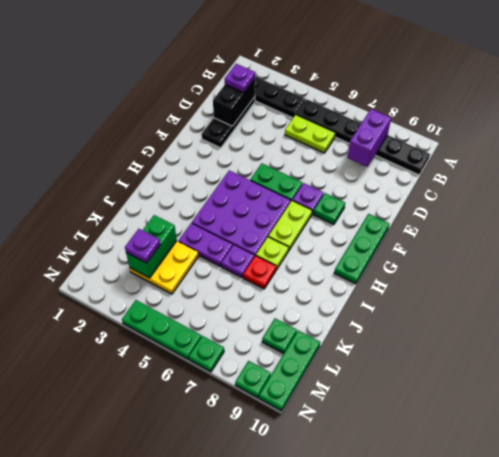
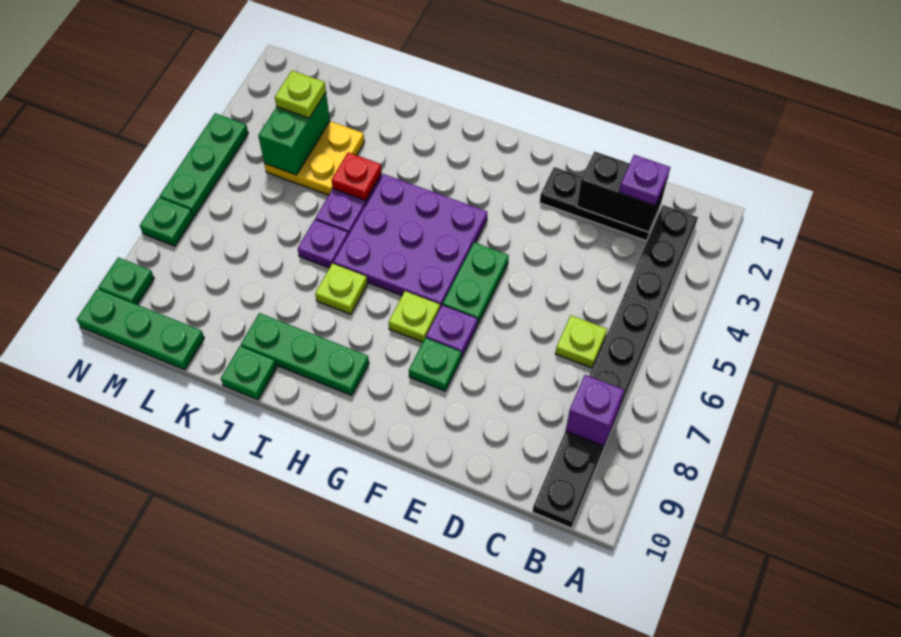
purple brick B8:C8 level 2 -> purple brick B8 level 2
lime plate C5:C6 level 1 -> lime plate C6 level 1
green plate F10:H10 level 1 -> green plate H9:J9 level 1
lime plate G7:H7 level 1 -> lime plate G7 level 1
red plate J7 level 1 -> red plate J4 level 2
green brick K3:L3 level 2 -> green brick L3:L4 level 2
purple plate L3 level 3 -> lime plate L3 level 3
green plate L9 level 1 -> green plate J10 level 1

